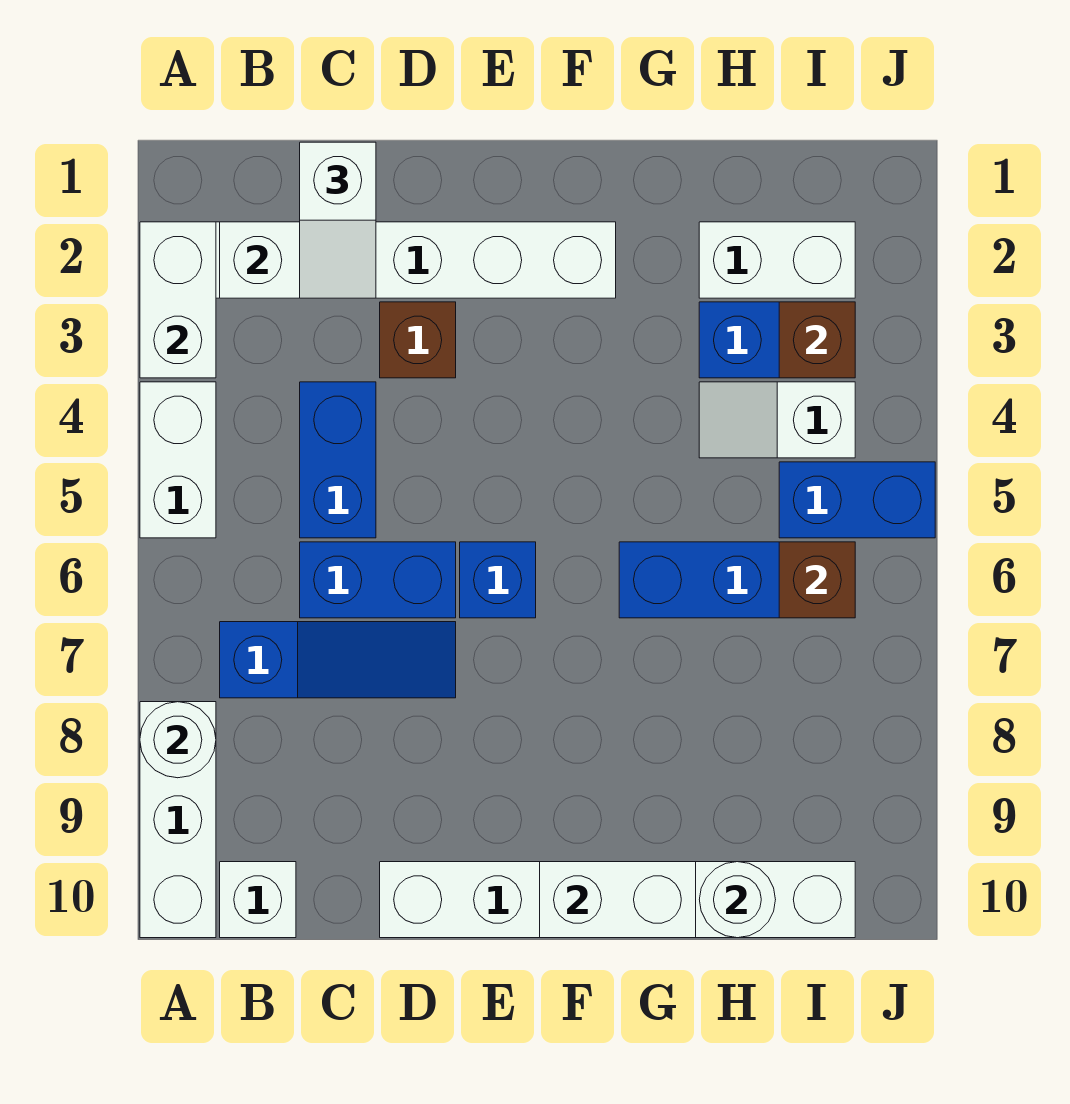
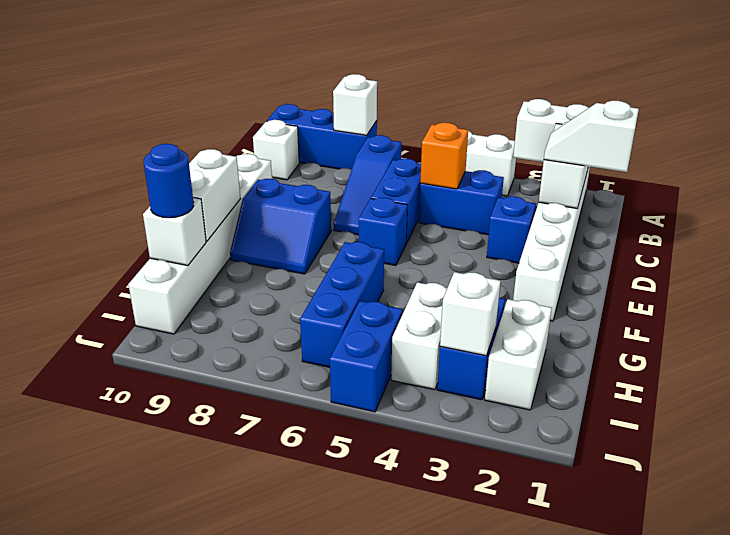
white brick A8:A10 level 1 -> blue brick A8:A10 level 1
white round brick A8 level 2 -> white brick A8 level 2
none -> orange brick C5 level 2
brown brick D3 level 1 -> blue brick D3 level 1
none -> blue slope E8:F9 level 1 top E
white slope H4:I4 level 1 top I -> white brick H4:I4 level 1
white round brick H10 level 2 -> white brick H10 level 2
none -> blue round brick H10 level 3
brown brick I3 level 2 -> white brick I3 level 2
brown brick I6 level 2 -> none

